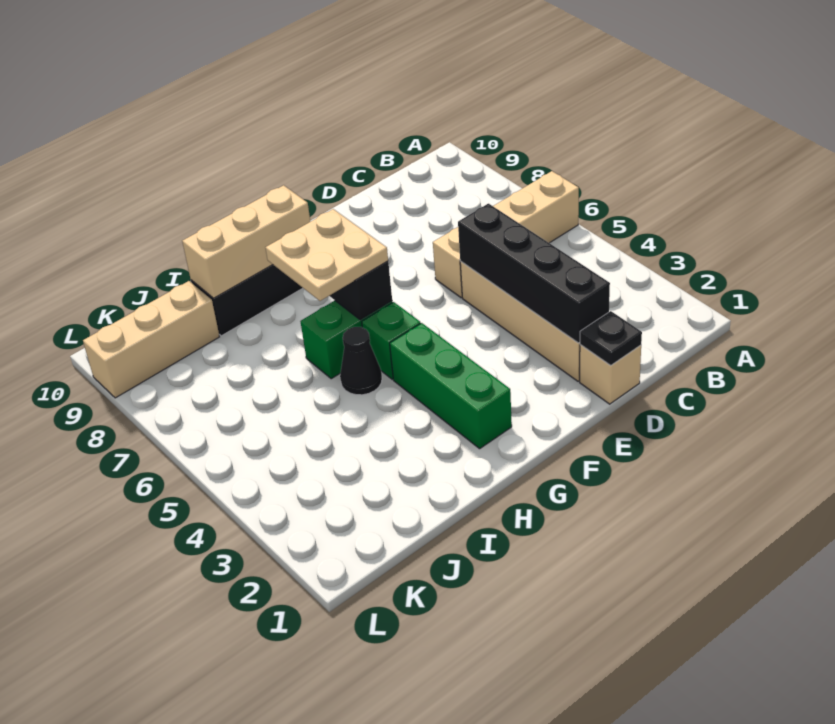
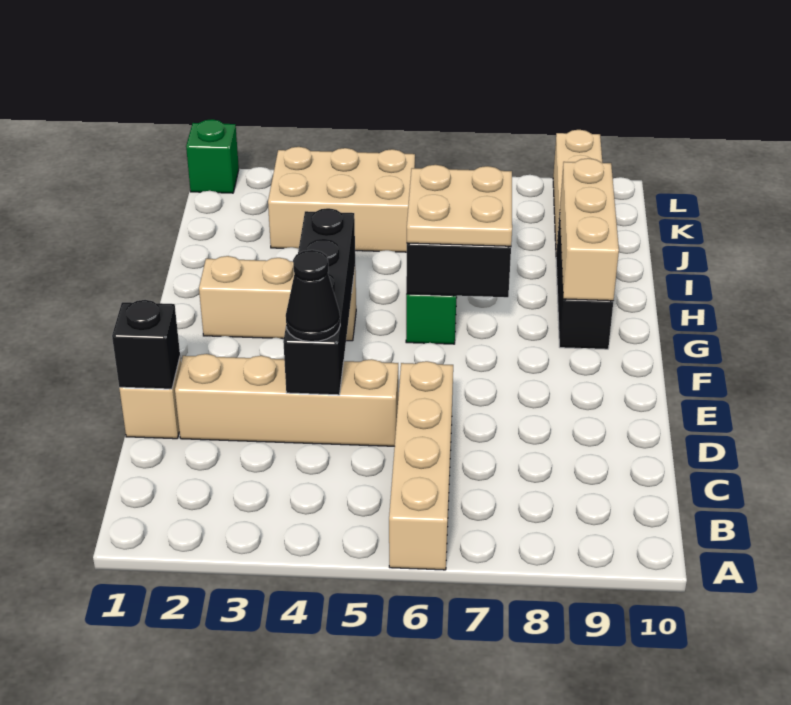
black plate D1 level 2 -> black brick D1 level 2
black brick D2:D5 level 2 -> black brick D4:G4 level 2
green brick G2:G4 level 1 -> tan brick G2:G4 level 1
green brick G5 level 1 -> green brick L1 level 1
black cone H5 level 1 -> black cone D4 level 3
none -> tan brick J3:K5 level 1

